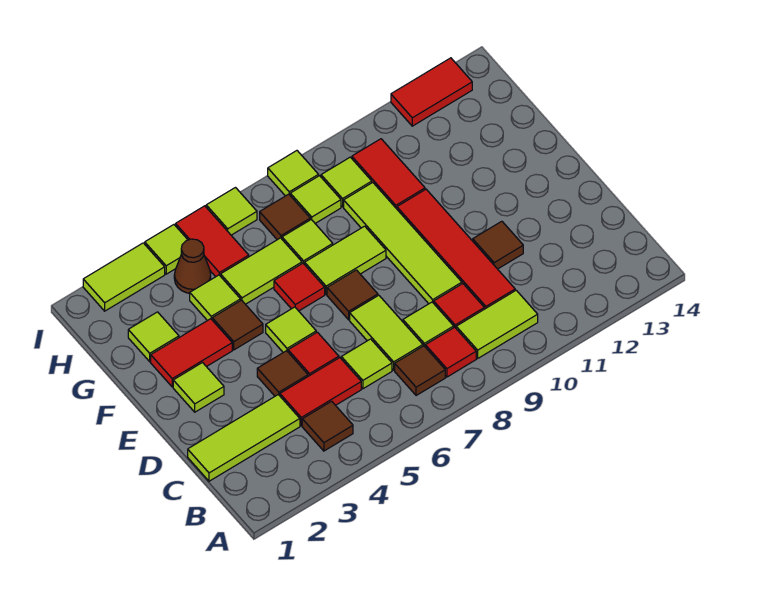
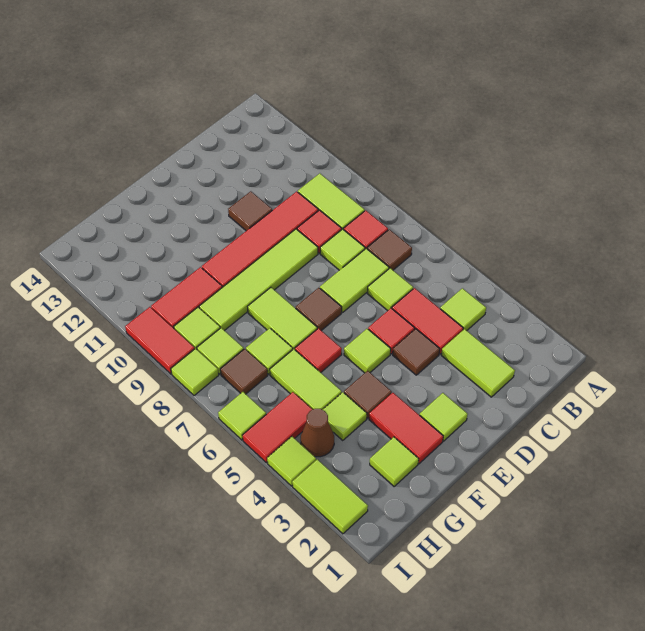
brown tile B4 level 1 -> lime tile B4 level 1
lime tile C1:C3 level 1 -> lime tile C2:C3 level 1
red tile I12:I13 level 1 -> red tile I9:I10 level 1

